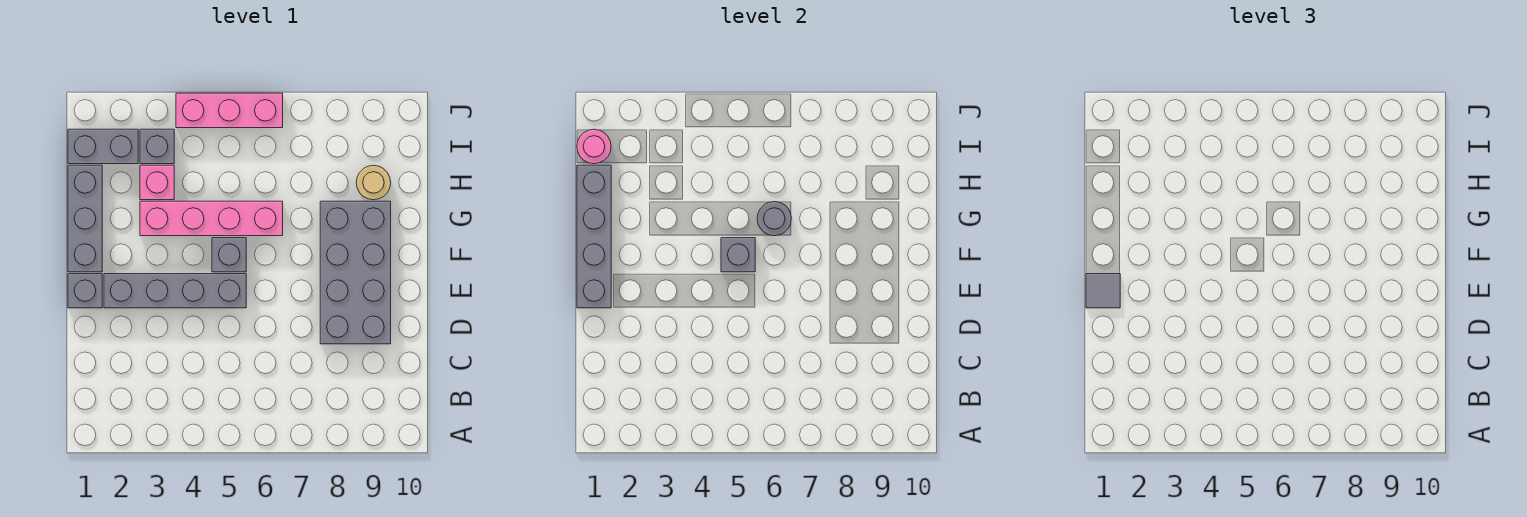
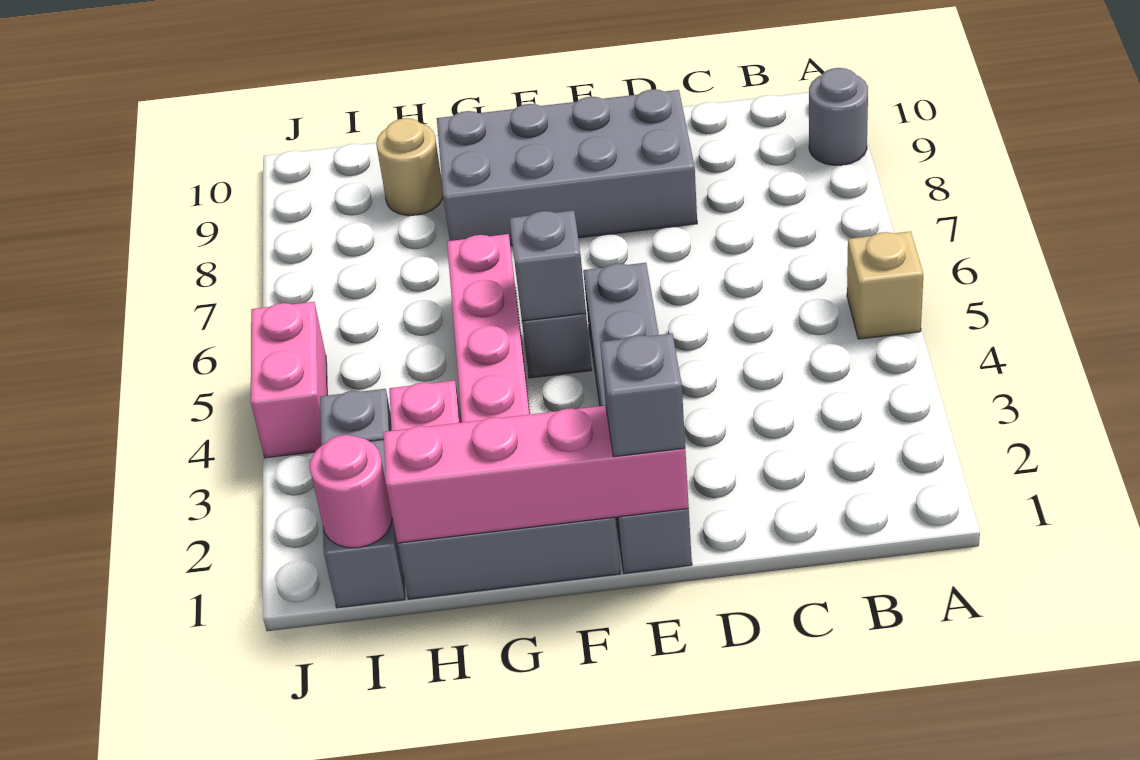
none -> tan brick A5 level 1
grey brick E1:H1 level 2 -> pink brick E1:H1 level 2
grey tile E1 level 3 -> grey brick E1 level 3
grey round brick G6 level 2 -> grey round brick A9 level 1
pink brick J4:J6 level 1 -> pink brick J4:J5 level 1

